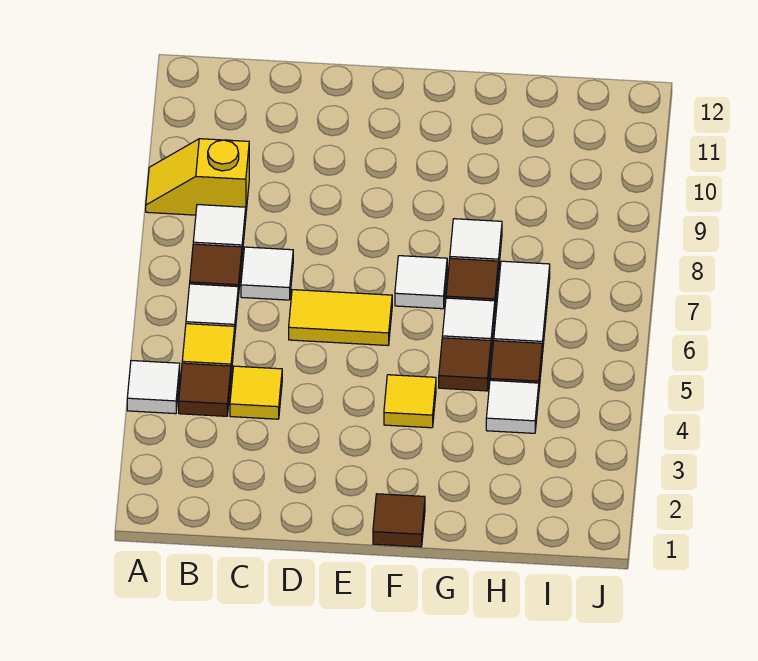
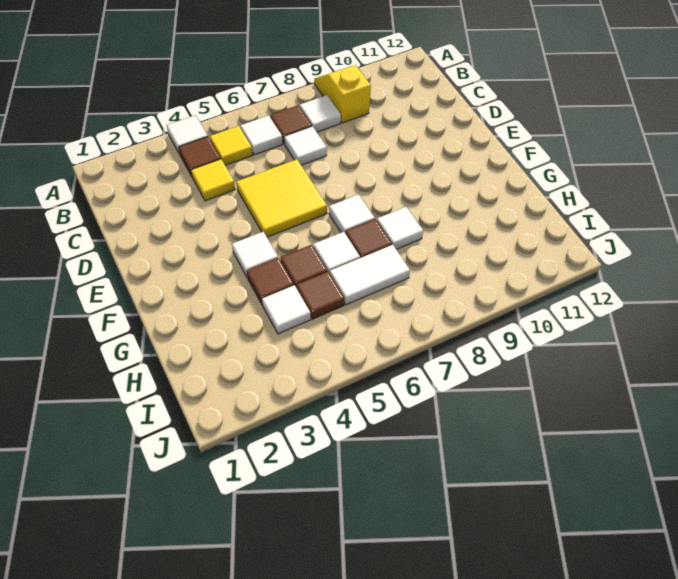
yellow tile D6:E6 level 1 -> yellow tile D5:E6 level 1
brown tile F1 level 1 -> brown tile G4 level 1
yellow tile F4 level 1 -> white tile F4 level 1

